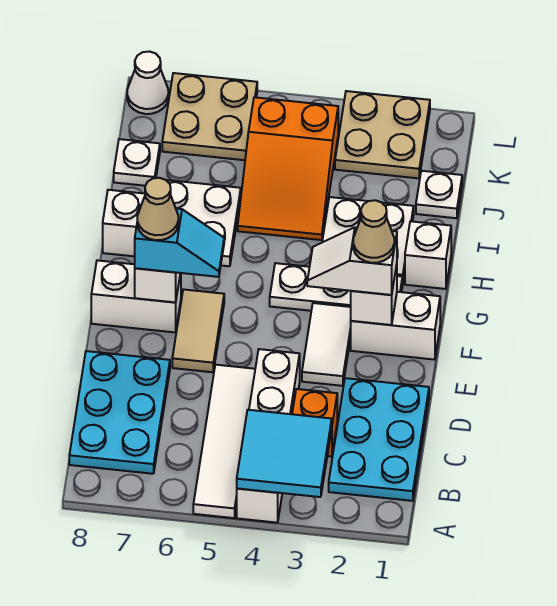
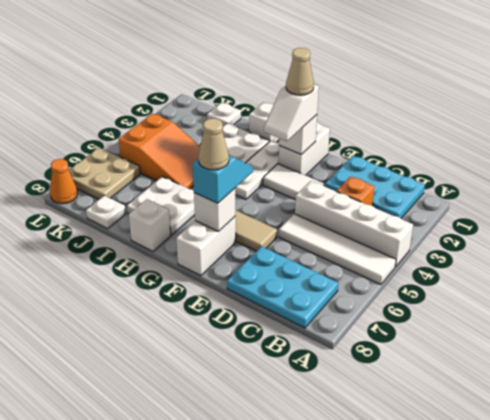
cyan tile A3:B4 level 2 -> none
tan plate K2:L3 level 1 -> none
white cone L8 level 1 -> orange cone L8 level 1

